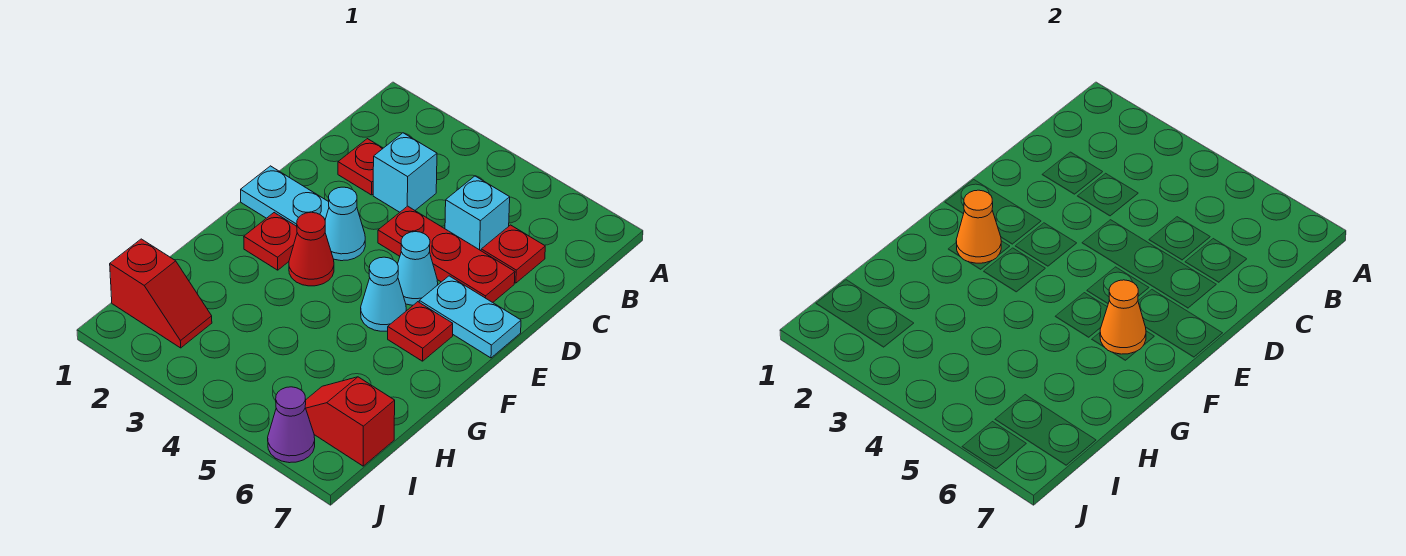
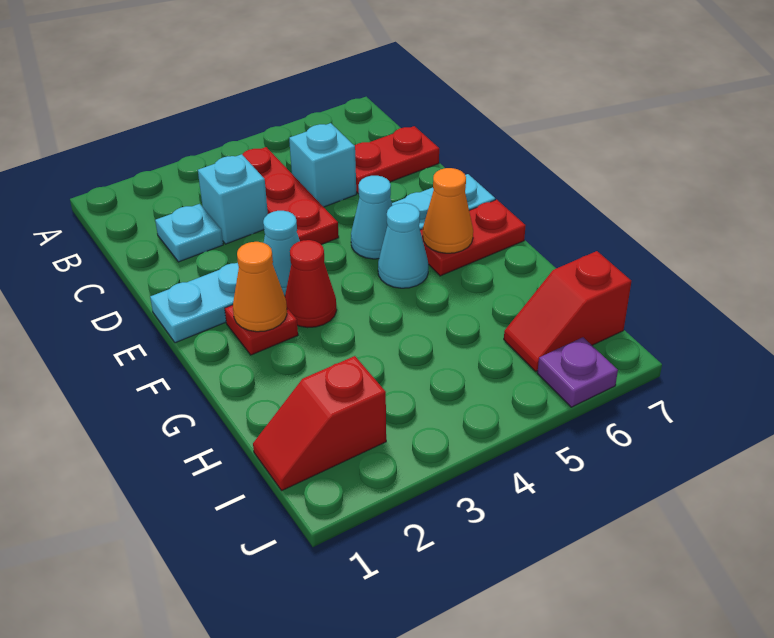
red plate C2 level 1 -> cyan plate C2 level 1
red plate C6 level 1 -> red plate C6:C7 level 1
red plate D4:D6 level 1 -> red plate B4:D4 level 1
red plate F6 level 1 -> red plate F6:F7 level 1
red slope I1:I2 level 1 top 1 -> red slope I1:I2 level 1 top 2
purple cone J6 level 1 -> purple plate J6 level 1

